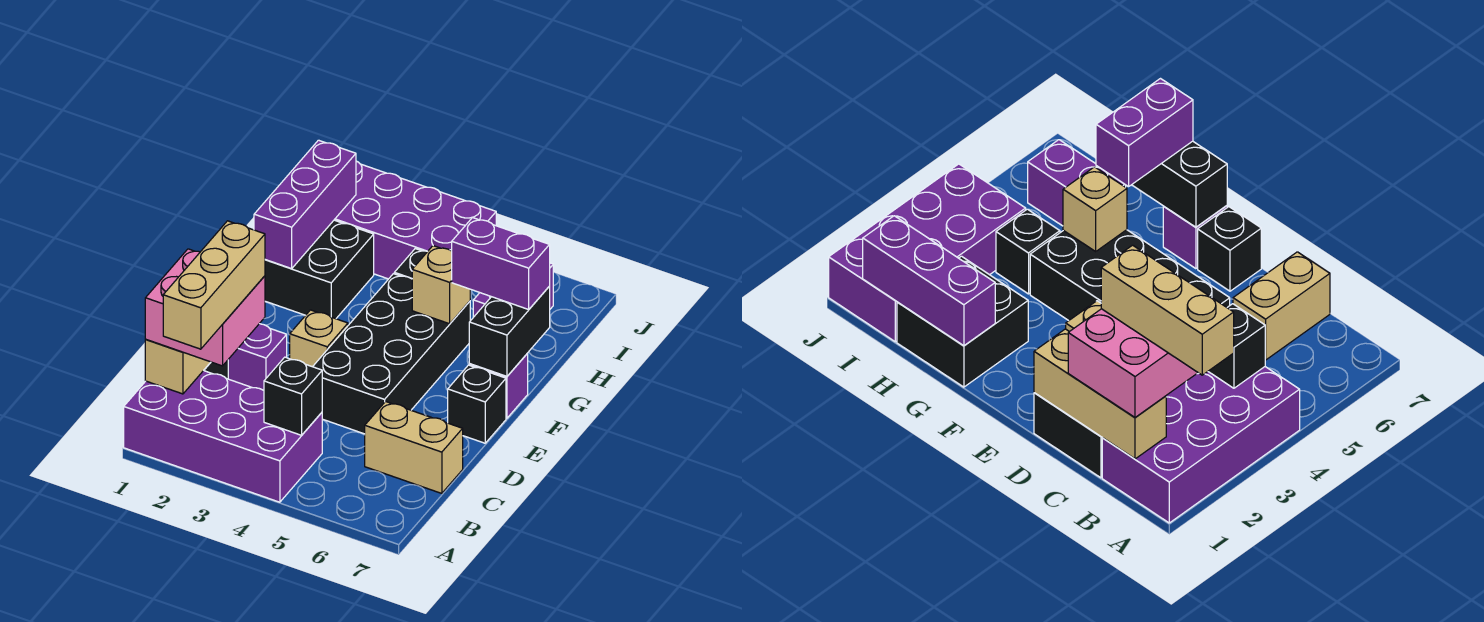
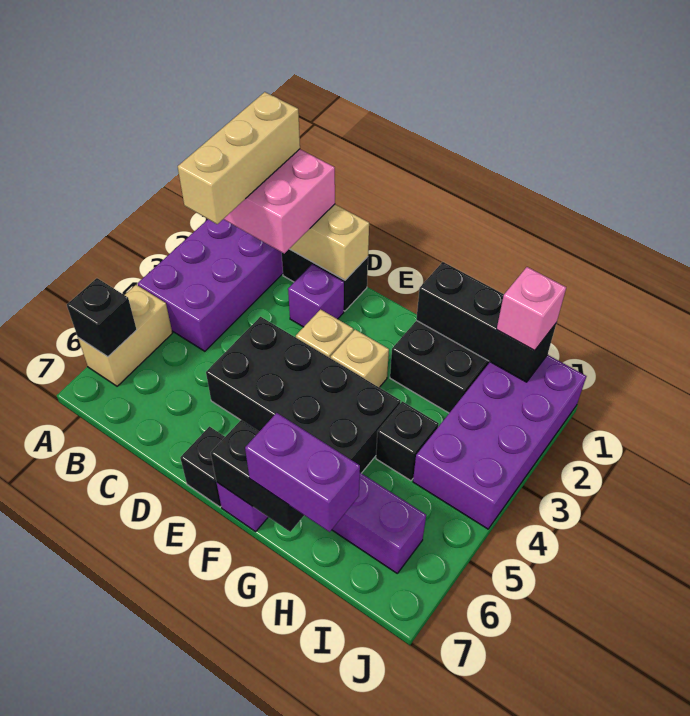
tan brick A2:C2 level 4 -> tan brick B1:B3 level 4
black brick B4 level 2 -> black brick A6 level 2
tan brick C6:C7 level 1 -> tan brick A5:A6 level 1
purple brick G1:I1 level 2 -> black brick G1:I1 level 2
tan brick G5 level 2 -> tan brick F3 level 1
purple brick G6:G7 level 3 -> purple brick G7:H7 level 3
none -> pink brick I1 level 3

